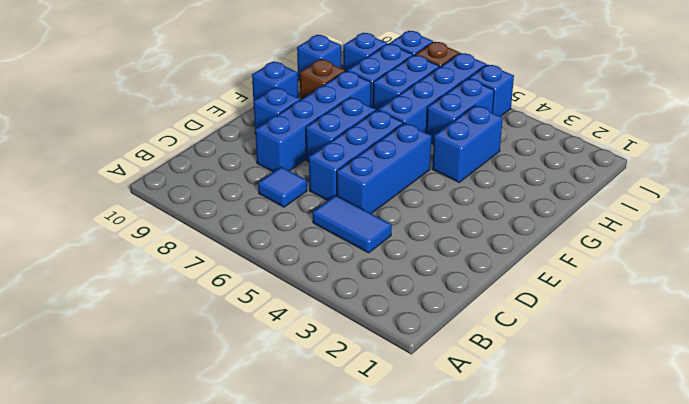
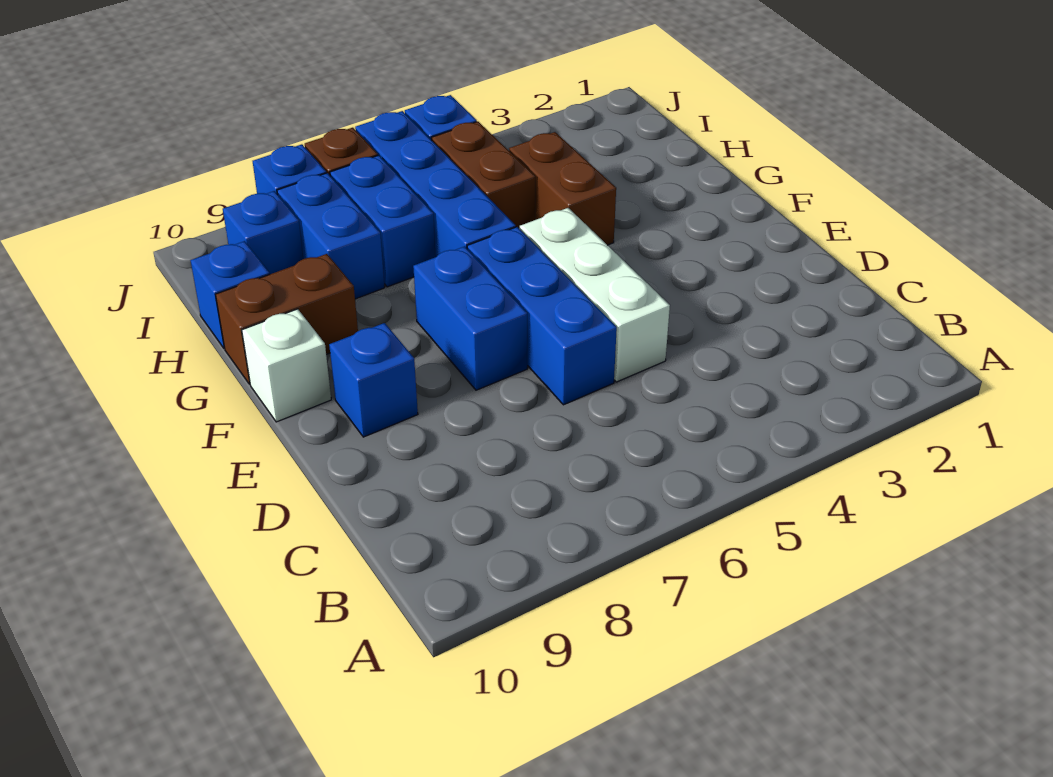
blue tile C4:C5 level 1 -> none
blue tile C7 level 1 -> none
blue brick D5:F5 level 1 -> white brick D5:F5 level 1
blue brick D8:G8 level 1 -> none
blue brick F10 level 1 -> white brick F10 level 1
blue brick G4:H4 level 1 -> brown brick G4:H4 level 1
brown brick G9 level 1 -> brown brick G9:G10 level 1
blue brick H5:I5 level 1 -> brown brick H5:I5 level 1

